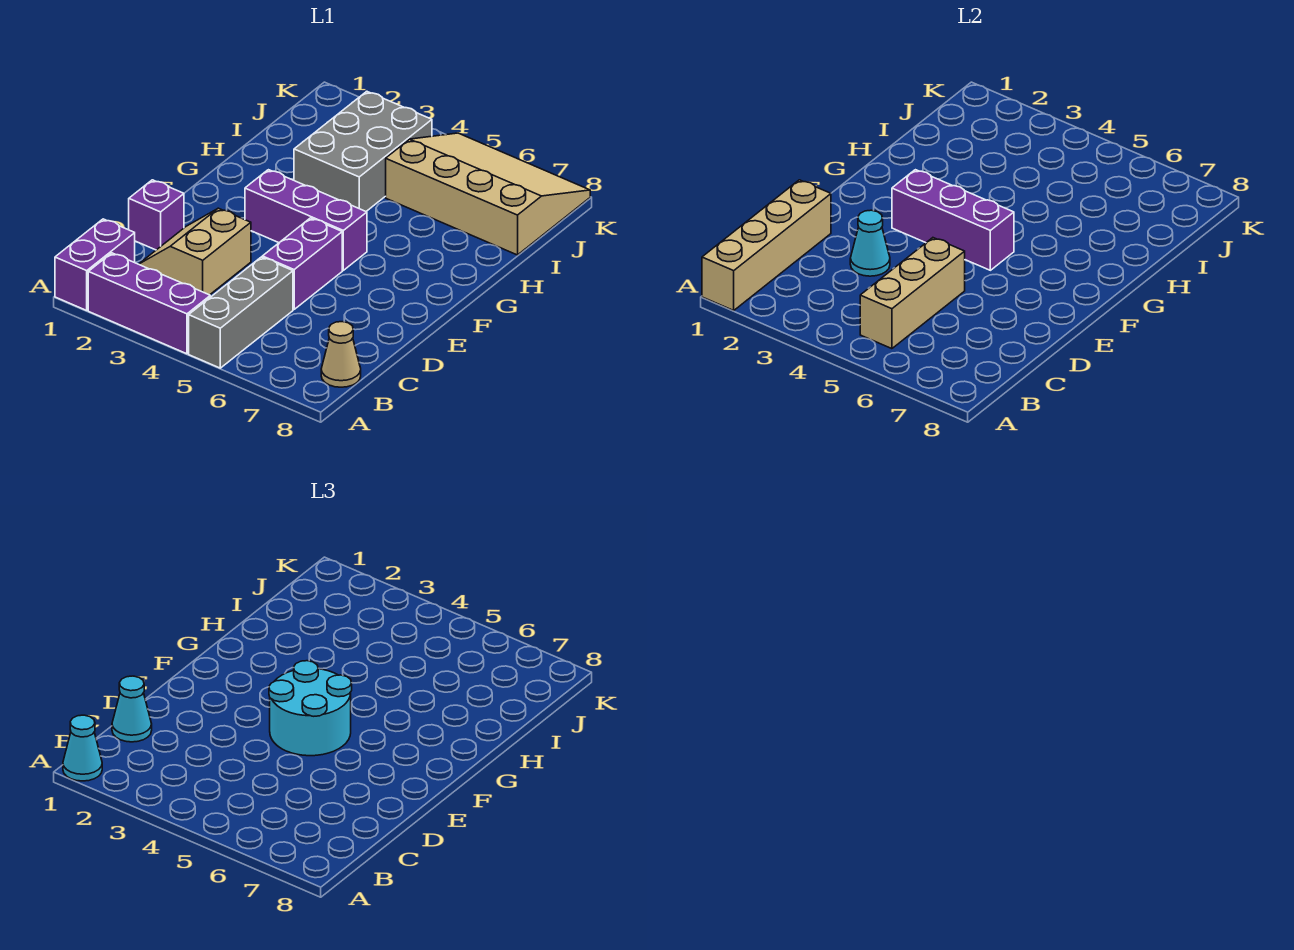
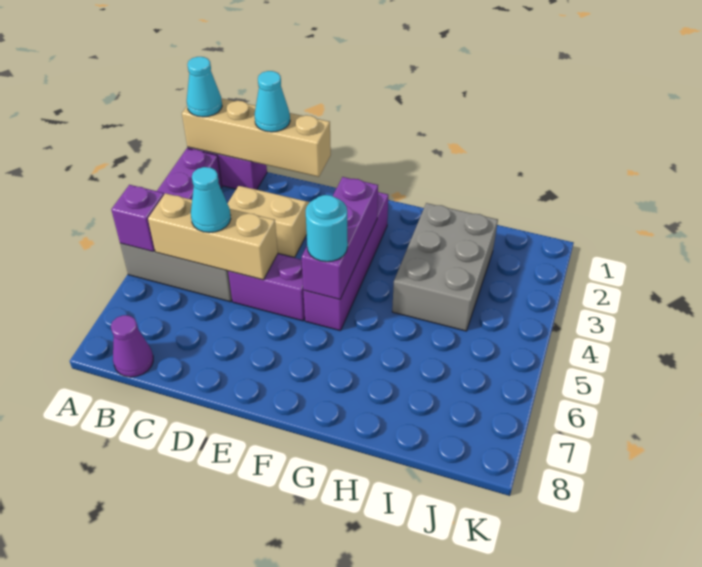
tan cone B8 level 1 -> purple cone B8 level 1
purple brick D1 level 1 -> purple brick A5 level 2
cyan cone D3 level 2 -> cyan cone C5 level 3
cyan round brick E4:F5 level 3 -> cyan round brick F5 level 3
purple brick F3:F5 level 1 -> purple brick F2:F5 level 1
grey brick H3:J4 level 1 -> grey brick H2:I4 level 1
tan slope I5:K8 level 1 top I -> none

